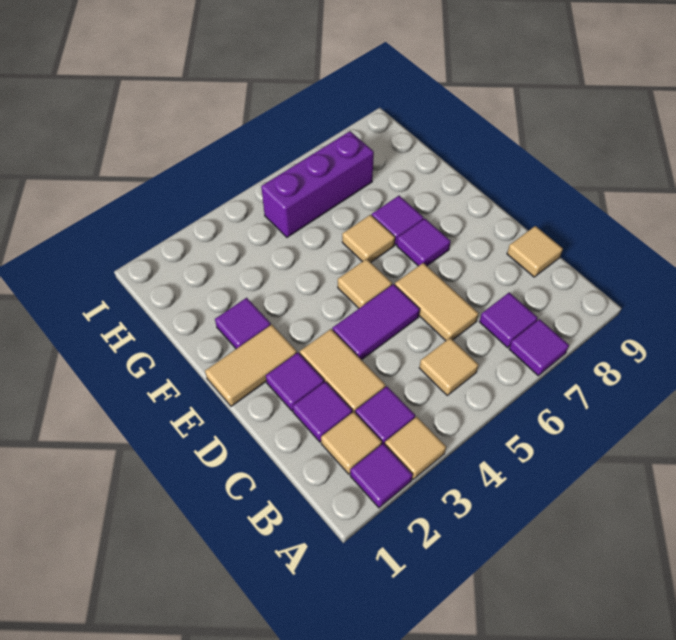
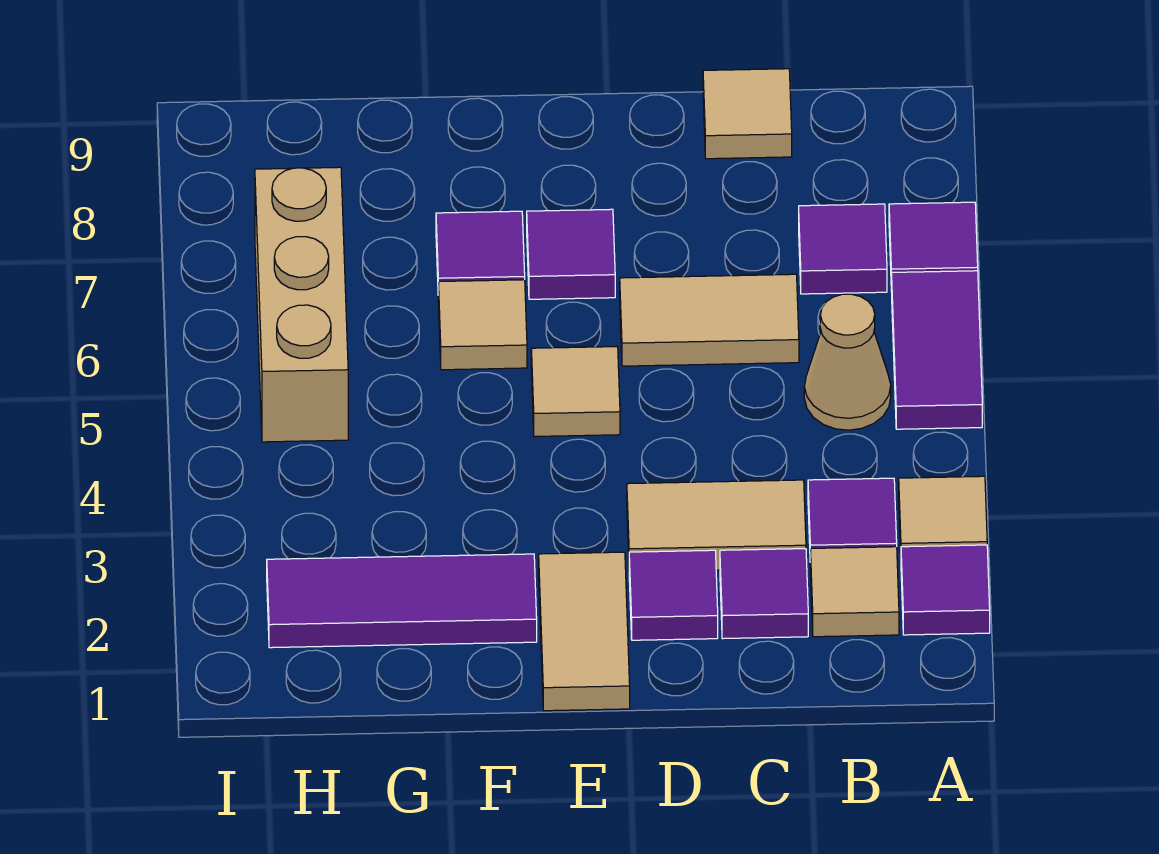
tan tile B5 level 1 -> tan cone B5 level 1
purple tile D4:D5 level 1 -> purple tile A5:A6 level 1
purple tile F2 level 1 -> purple tile F2:H2 level 1
purple brick H5:H7 level 1 -> tan brick H5:H7 level 1

